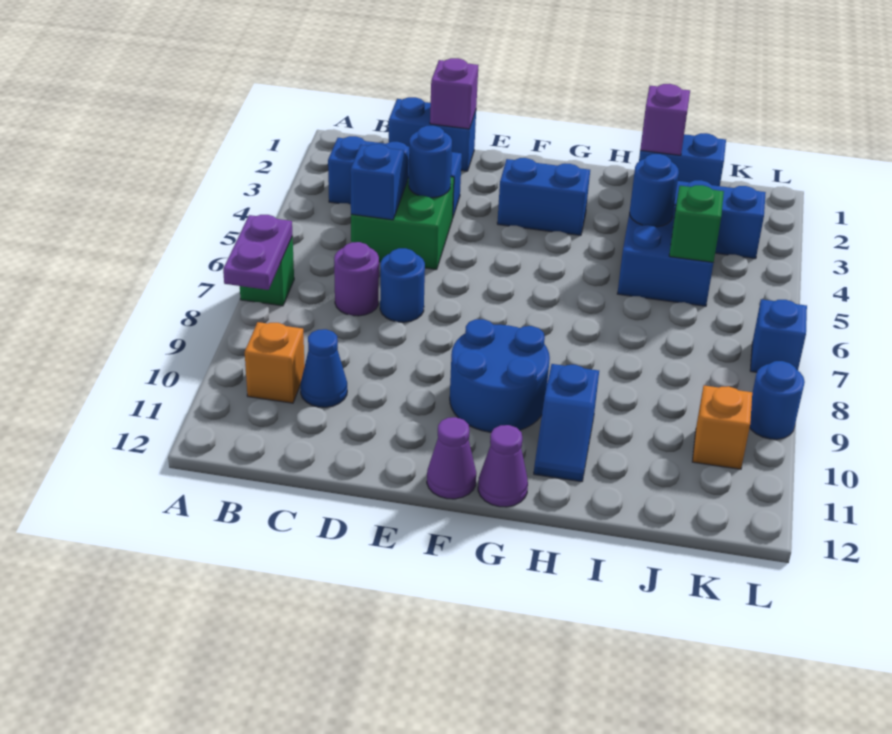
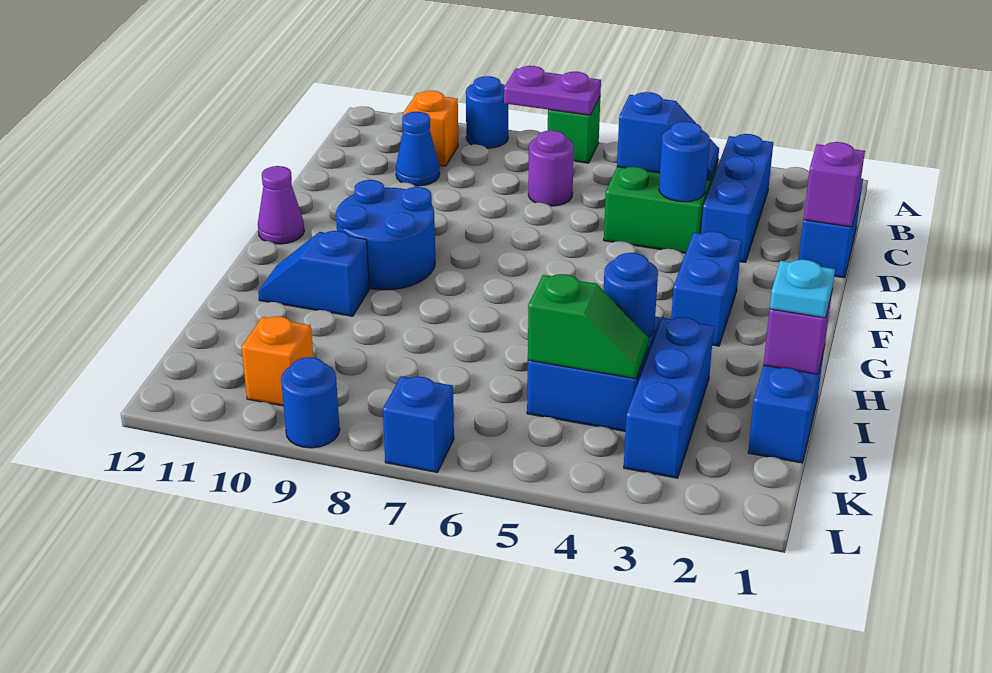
blue round brick D7 level 1 -> blue round brick A9 level 1
purple cone G12 level 1 -> none
none -> cyan plate I1 level 3

